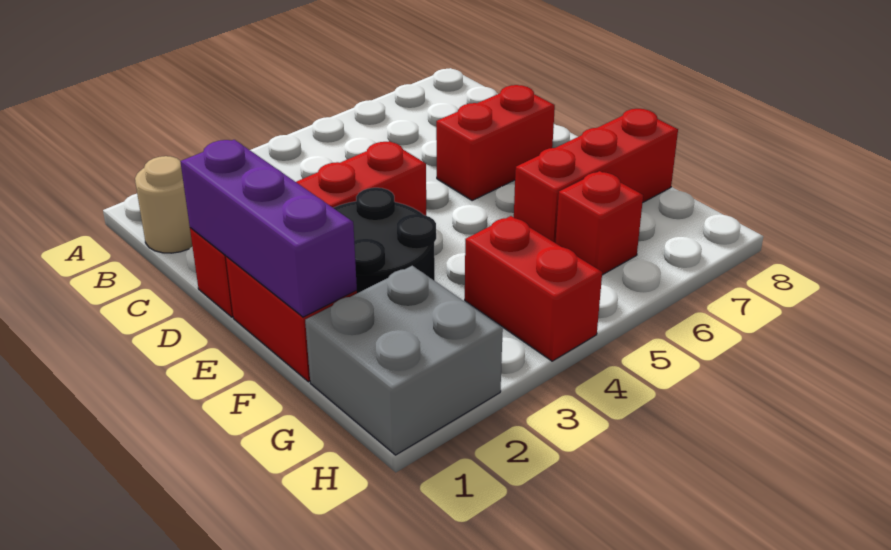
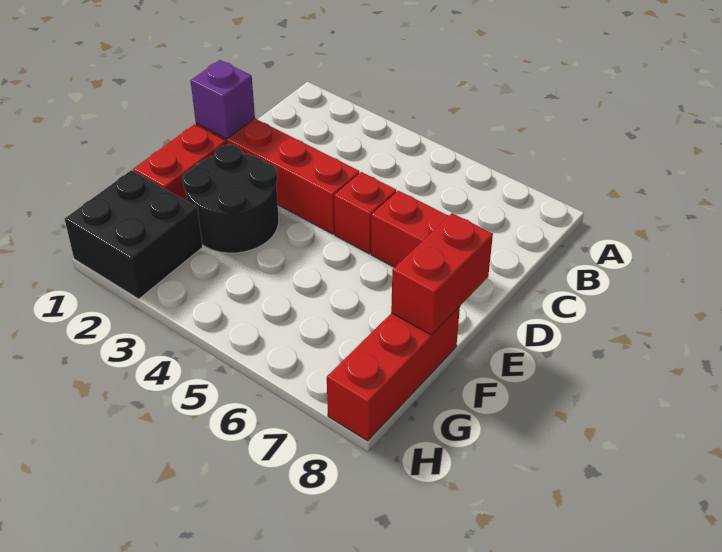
tan round brick B1 level 1 -> none
purple brick D1:F1 level 2 -> purple brick D1 level 2
red brick F6:F8 level 1 -> red brick F8:H8 level 1
grey brick G1:H2 level 1 -> black brick G1:H2 level 1
red brick G4:H4 level 1 -> red brick E8:F8 level 2
red brick G6 level 1 -> red brick D5 level 1

